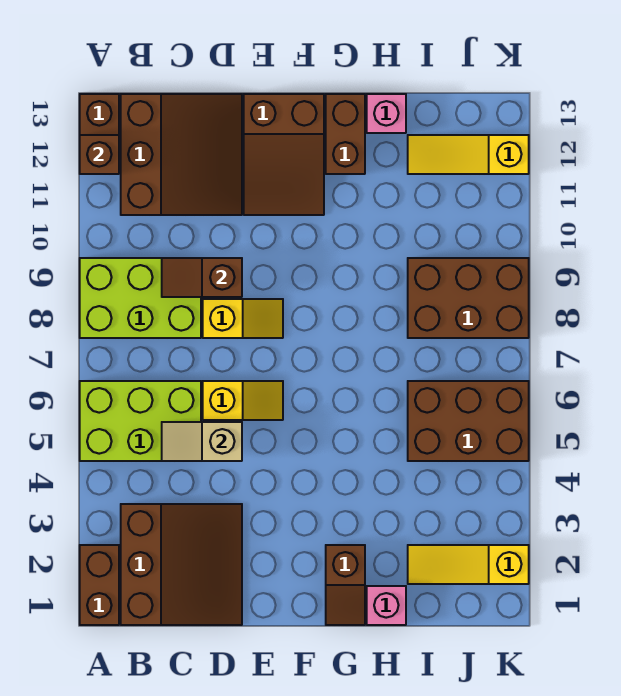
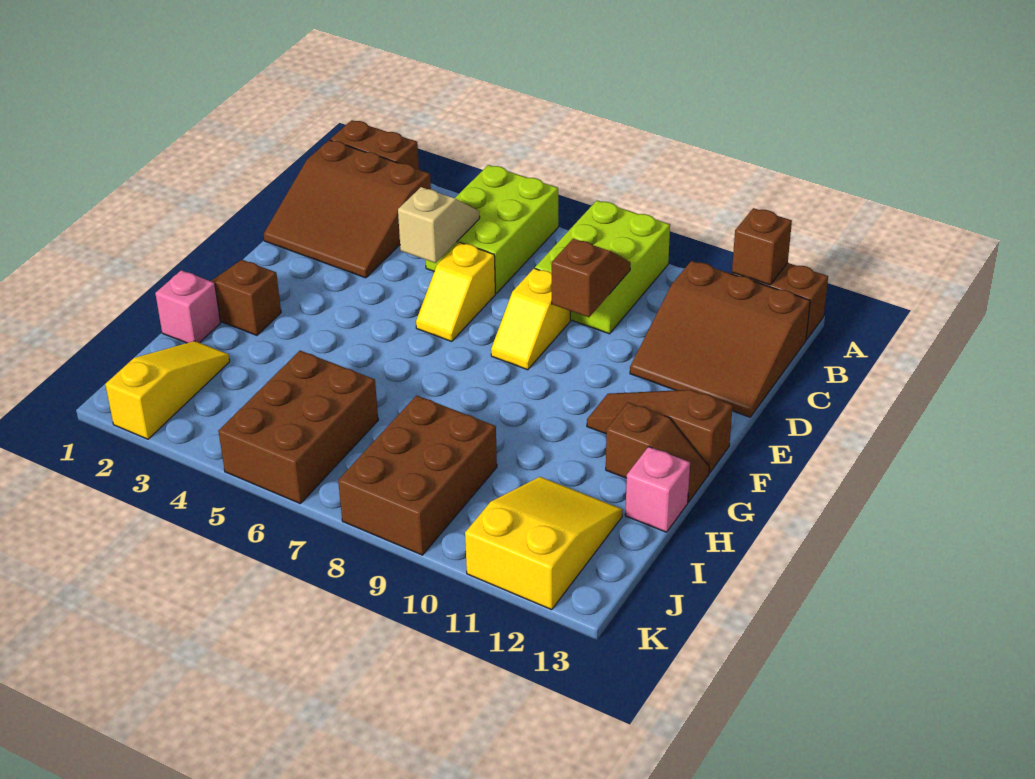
brown slope E11:F13 level 1 top 13 -> brown slope F11:F13 level 1 top 13
brown brick G12:G13 level 1 -> brown slope G12:G13 level 1 top 12
yellow slope I12:K12 level 1 top K -> yellow slope I11:K12 level 1 top K

